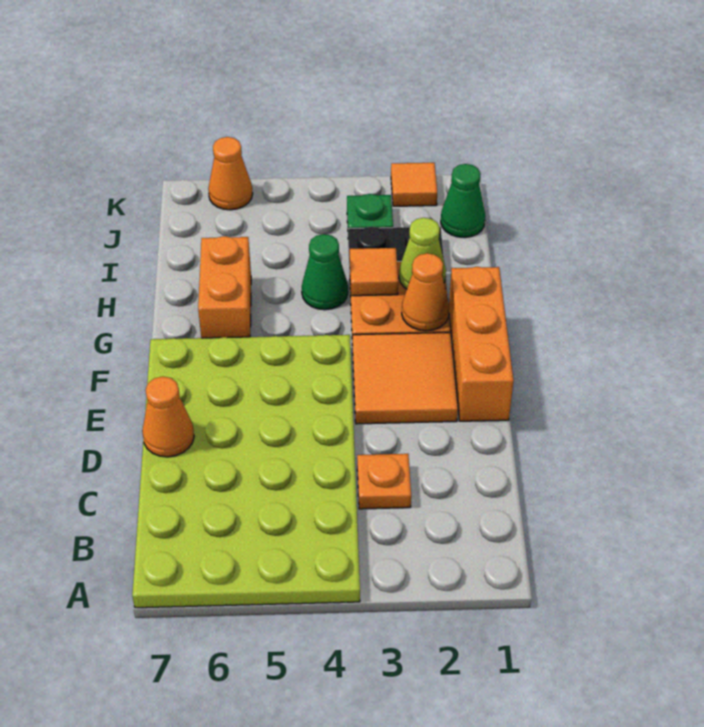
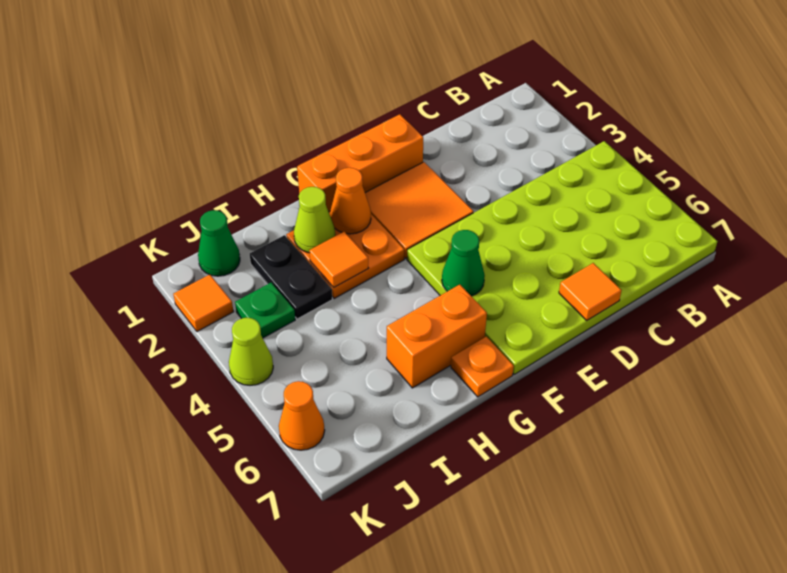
orange plate C3 level 1 -> orange plate G7 level 1
orange cone D7 level 2 -> orange tile D7 level 2
green cone H4 level 1 -> green cone F5 level 2
none -> lime cone K4 level 1

